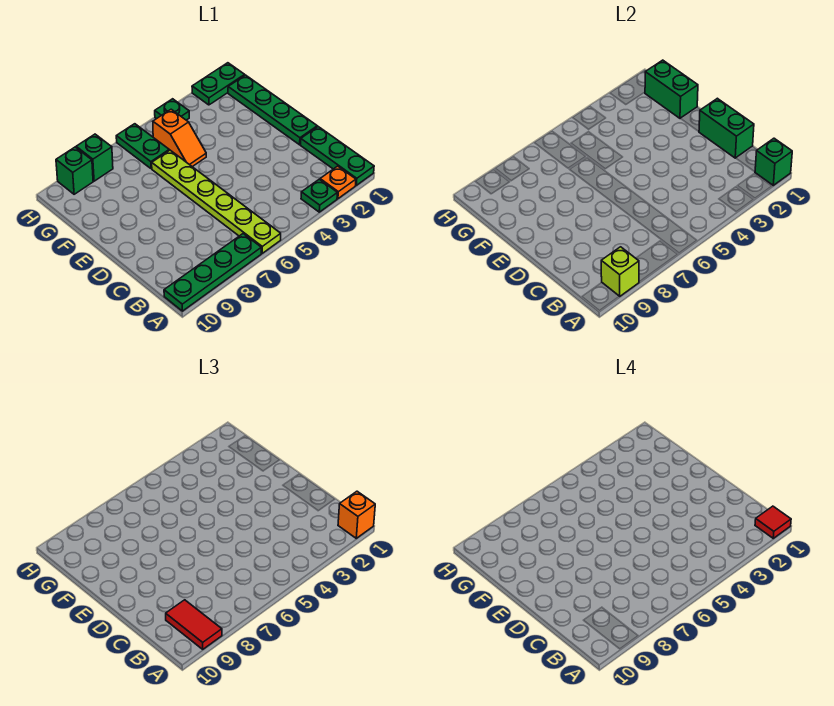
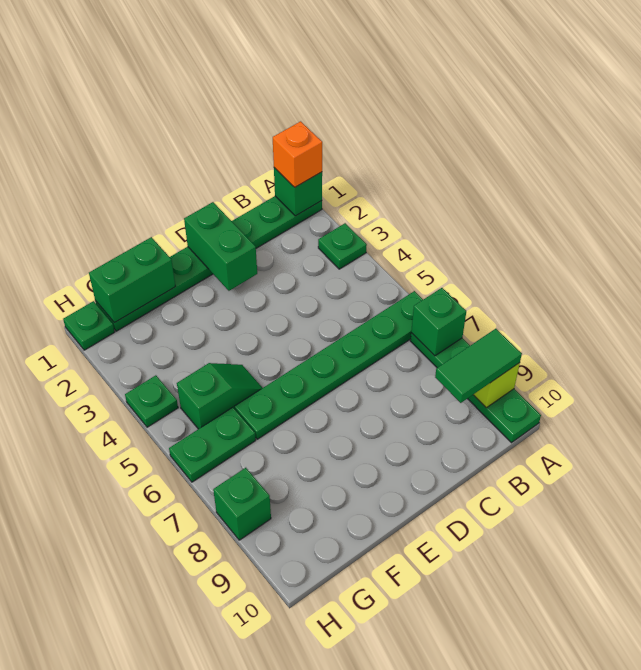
red tile A1 level 4 -> none
orange plate A2 level 1 -> none
lime plate A6:F6 level 1 -> green plate A6:F6 level 1
red tile A9:B9 level 3 -> green tile A9:B9 level 3
green brick C1:D1 level 2 -> green brick D1:D2 level 2
orange slope F5:G5 level 1 top G -> green slope F5:G5 level 1 top G
green plate H1:H2 level 1 -> green plate H1 level 1
green brick H9 level 1 -> green brick A7 level 2

